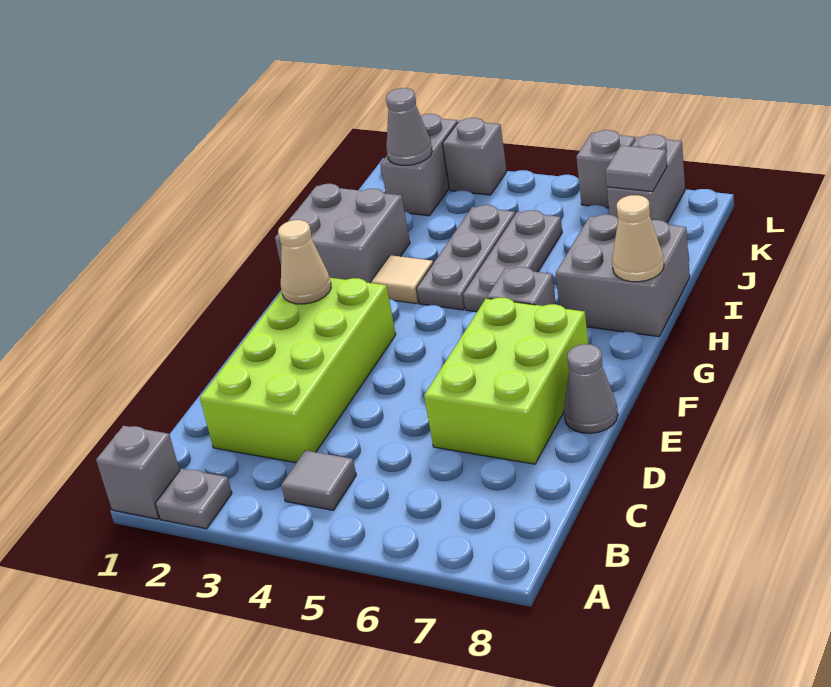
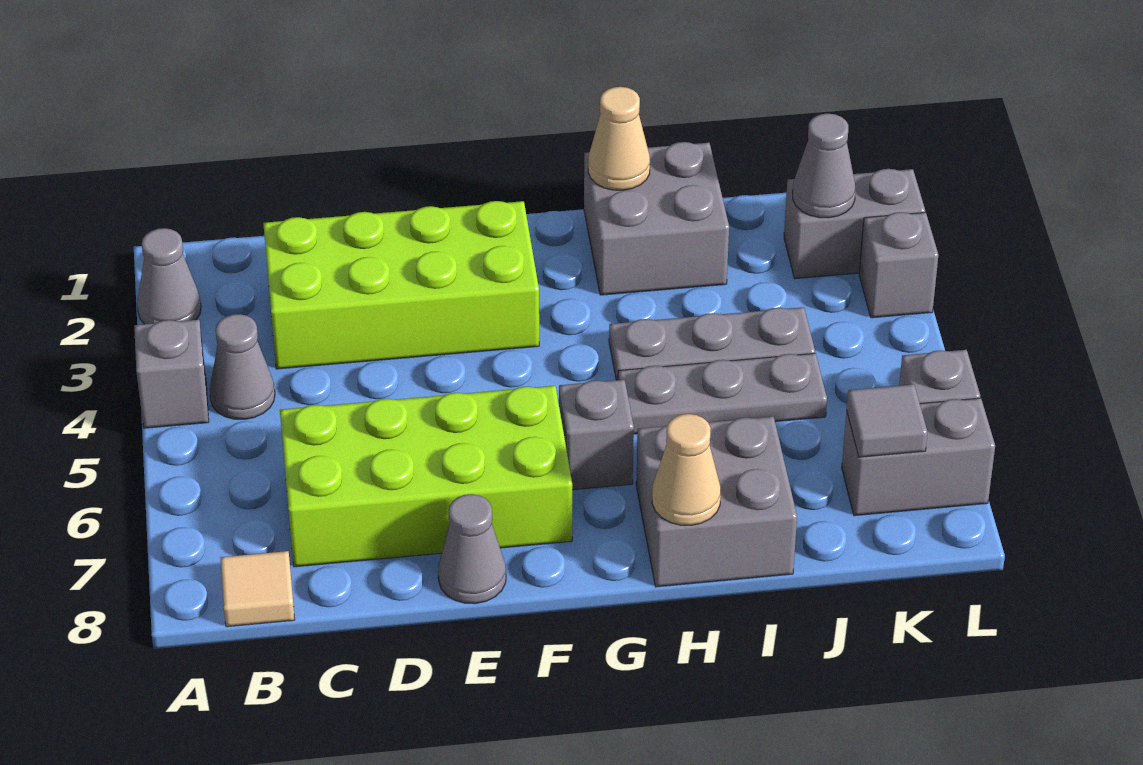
grey brick A1 level 1 -> grey brick A4 level 1
grey plate A2 level 1 -> grey cone A2 level 1
grey tile B4 level 1 -> grey cone B4 level 1
lime brick D6:F7 level 1 -> lime brick C6:F7 level 1
tan cone F2 level 2 -> tan cone H1 level 2
tan tile H3 level 1 -> tan tile B8 level 1

